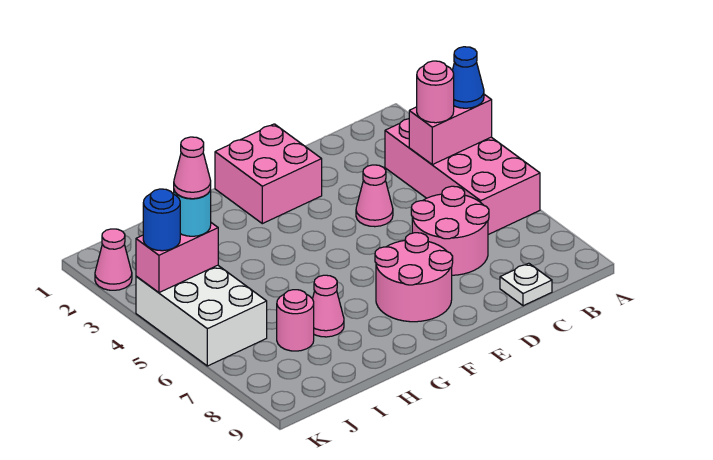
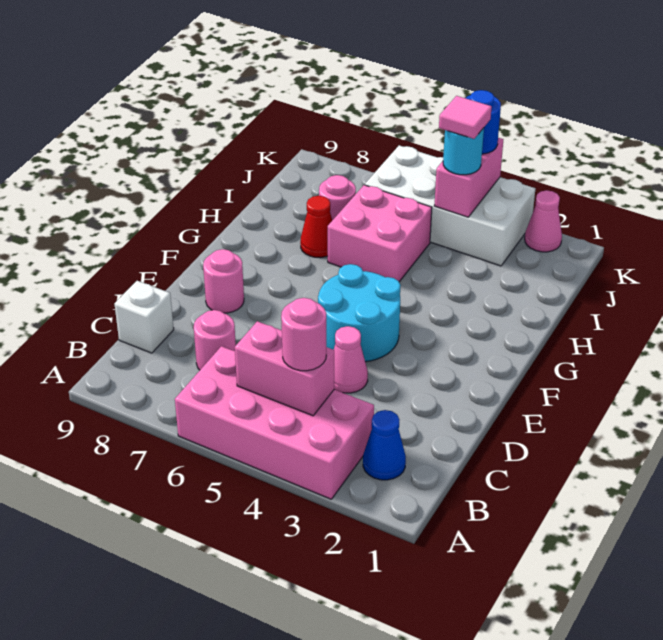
pink brick A4:B4 level 2 -> pink brick B4:B5 level 2
blue cone A4 level 3 -> blue cone B2 level 1
pink round brick C6:D7 level 1 -> pink round brick C7 level 1
white plate C9 level 1 -> white brick C9 level 1
pink brick E1:F2 level 1 -> pink brick H5:I6 level 1
none -> cyan round brick E4:F5 level 1
pink round brick E7:F8 level 1 -> pink round brick E8 level 1
pink cone H7 level 1 -> red cone H7 level 1
white brick J4:K6 level 1 -> white brick J3:K6 level 1
pink cone J4 level 4 -> pink tile J4 level 4

